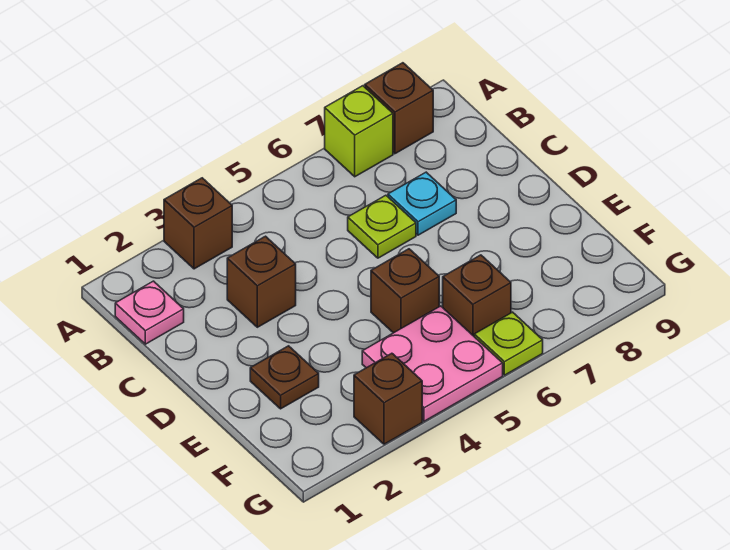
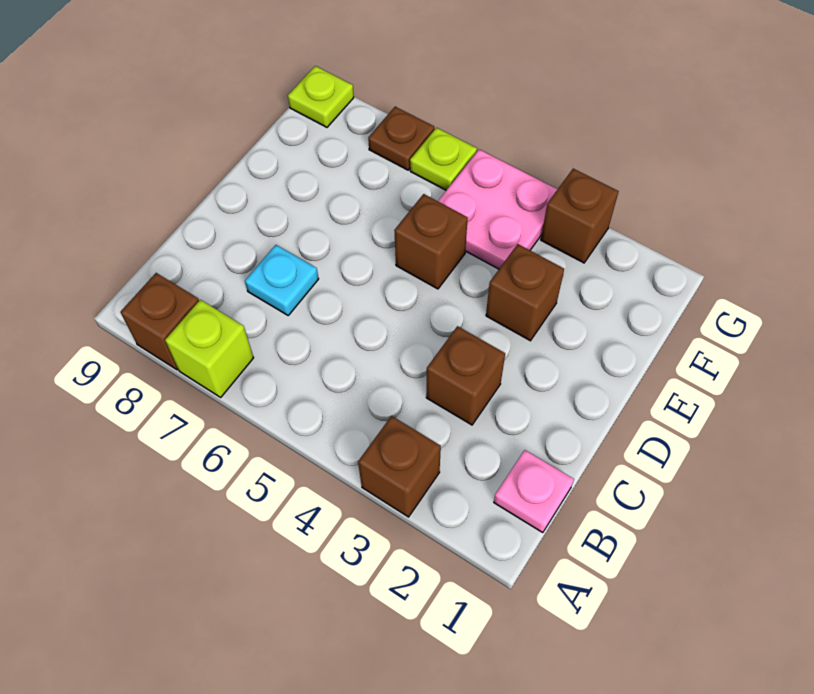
lime plate C6 level 1 -> lime plate G9 level 1
brown plate E2 level 1 -> brown plate G7 level 1
brown brick F6 level 1 -> brown brick E3 level 1

